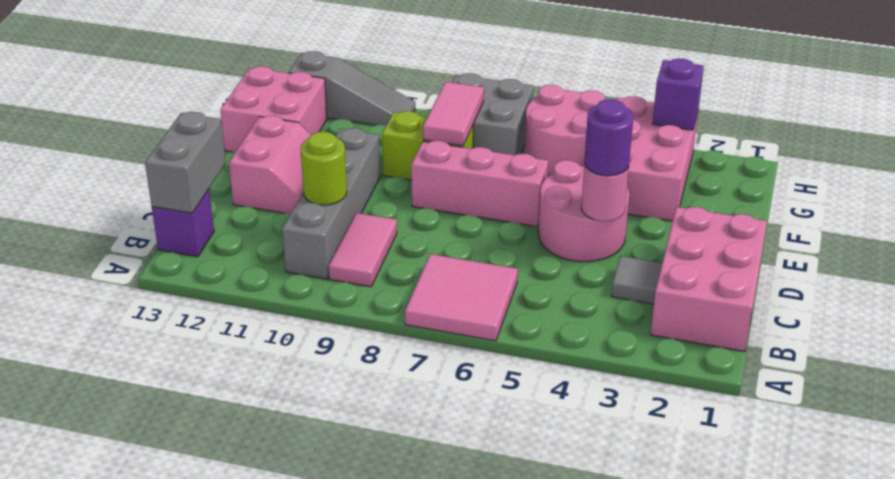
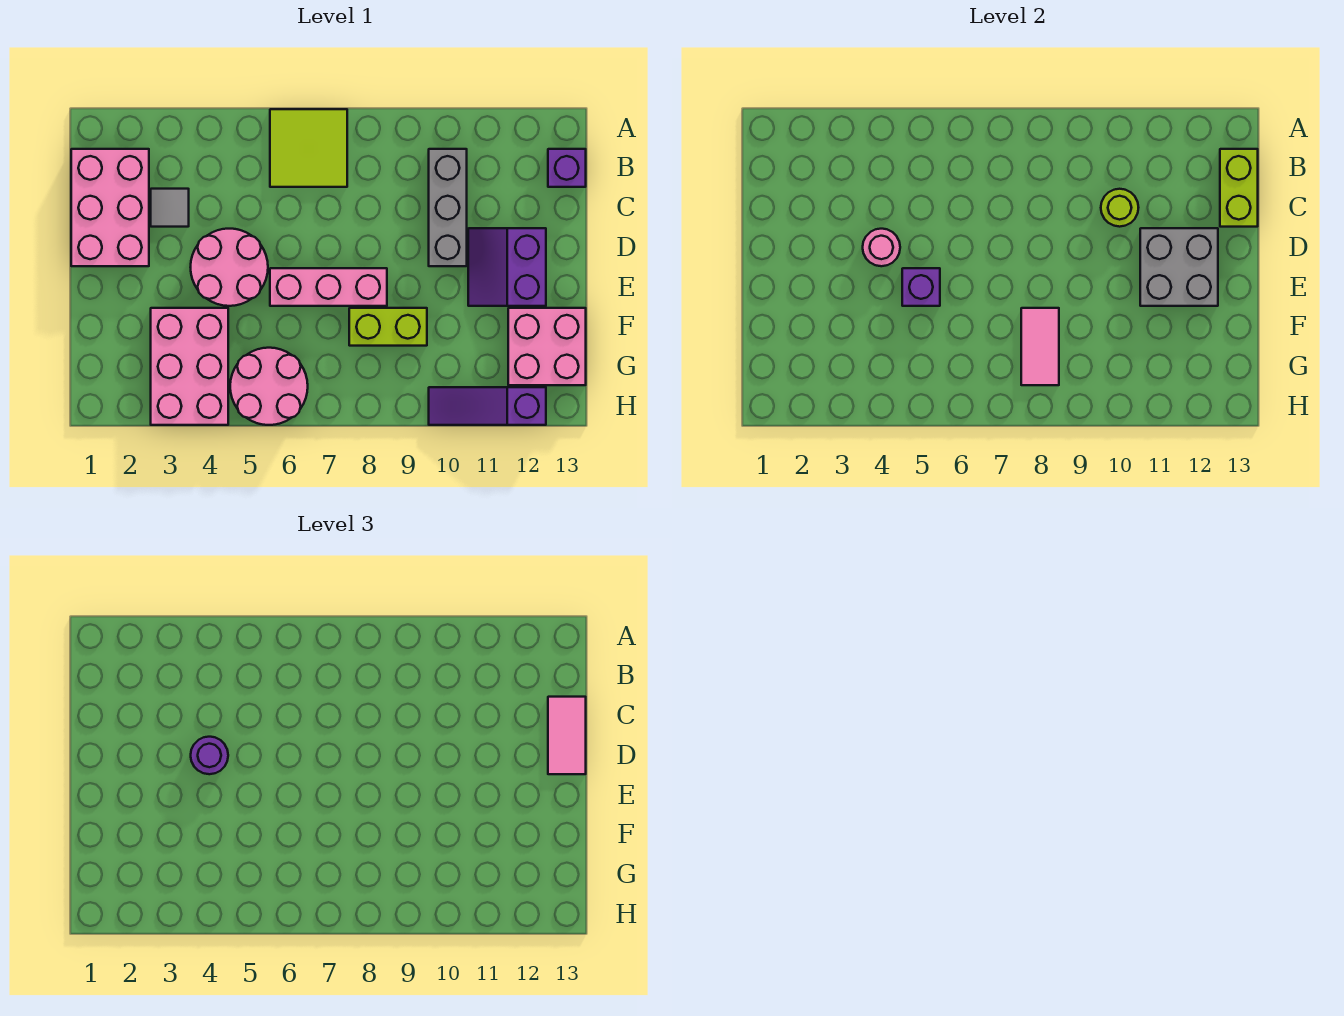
pink tile A6:B7 level 1 -> lime tile A6:B7 level 1
pink tile B9:C9 level 1 -> pink tile C13:D13 level 3
grey brick B10:E10 level 1 -> grey brick B10:D10 level 1
grey brick B13:C13 level 2 -> lime brick B13:C13 level 2
pink slope D11:E12 level 1 top 12 -> purple slope D11:E12 level 1 top 12
grey brick G7:H8 level 1 -> grey brick D11:E12 level 2
purple brick H3 level 2 -> purple brick E5 level 2
grey slope H10:H12 level 1 top 12 -> purple slope H10:H12 level 1 top 12

